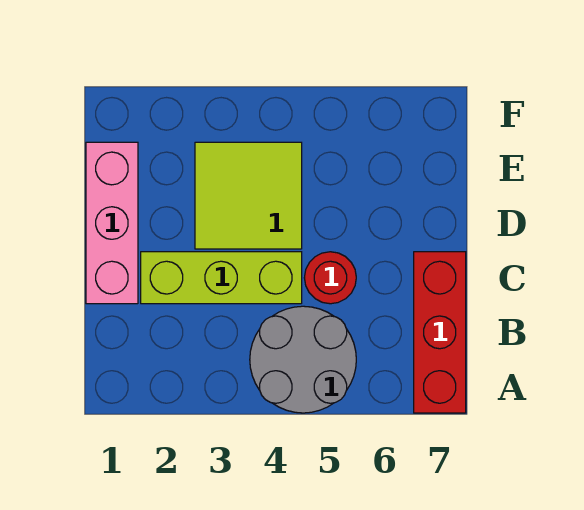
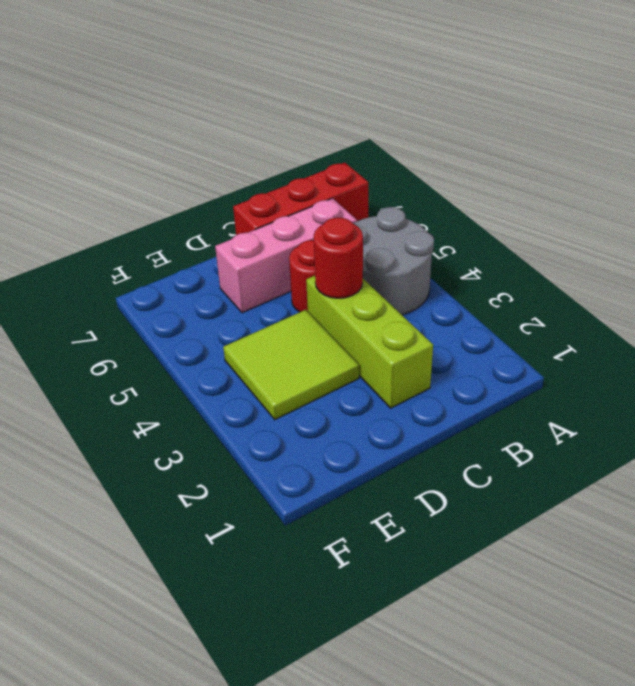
pink brick C1:E1 level 1 -> pink brick B6:D6 level 1
none -> red round brick C4 level 2

